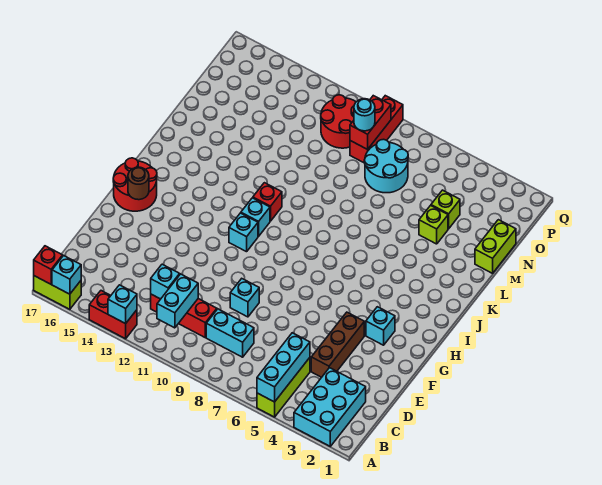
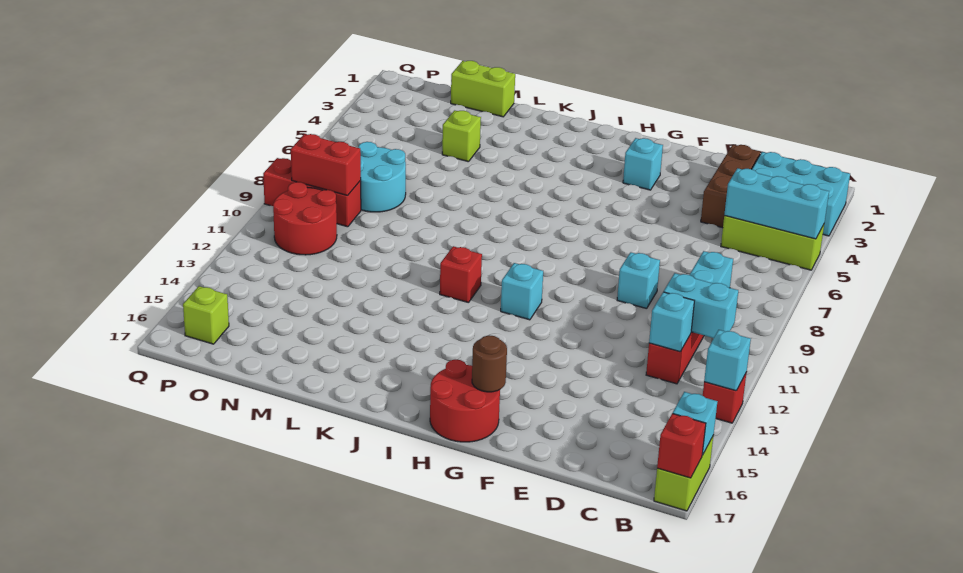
red brick A13:A14 level 1 -> red brick A13 level 1
brown brick D4:F4 level 1 -> brown brick D2:D4 level 1
cyan brick I11 level 1 -> none
lime brick N4 level 1 -> lime brick P16 level 1
cyan round brick O9 level 3 -> none

